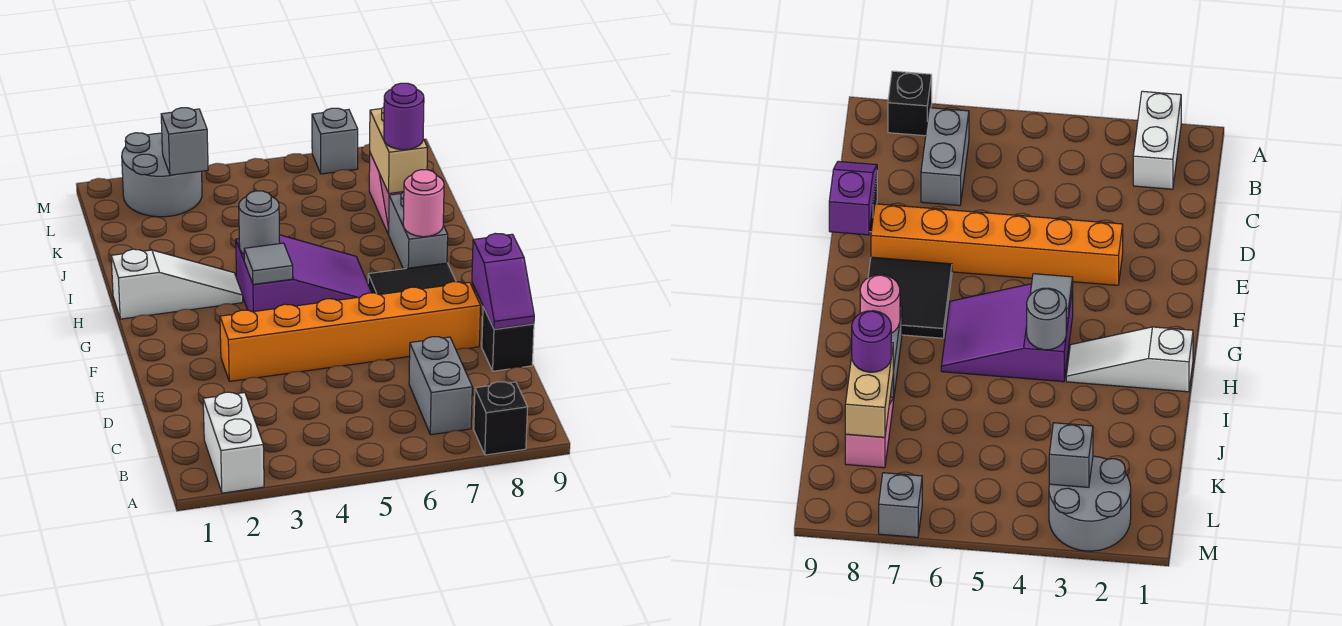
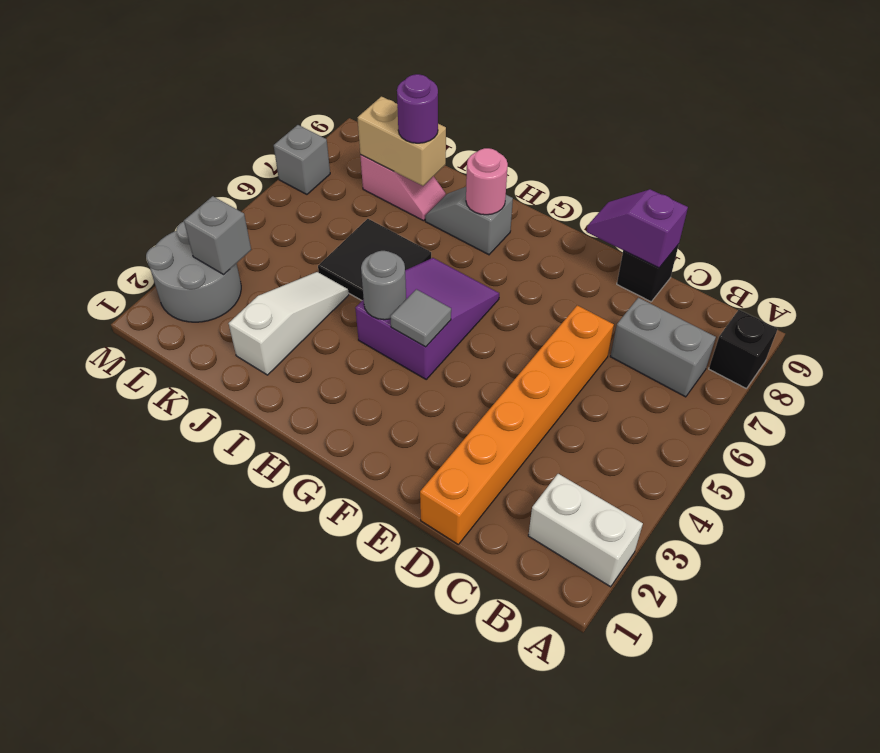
purple slope D9:E9 level 2 top E -> purple slope D9:E9 level 2 top D
orange brick E3:E8 level 1 -> orange brick D1:D6 level 1
black tile F7:G8 level 1 -> black tile I5:J6 level 1
white slope H1:H3 level 1 top 1 -> white slope J2:J4 level 1 top 2
grey brick H8:I8 level 1 -> grey slope H8:I8 level 1 top H

